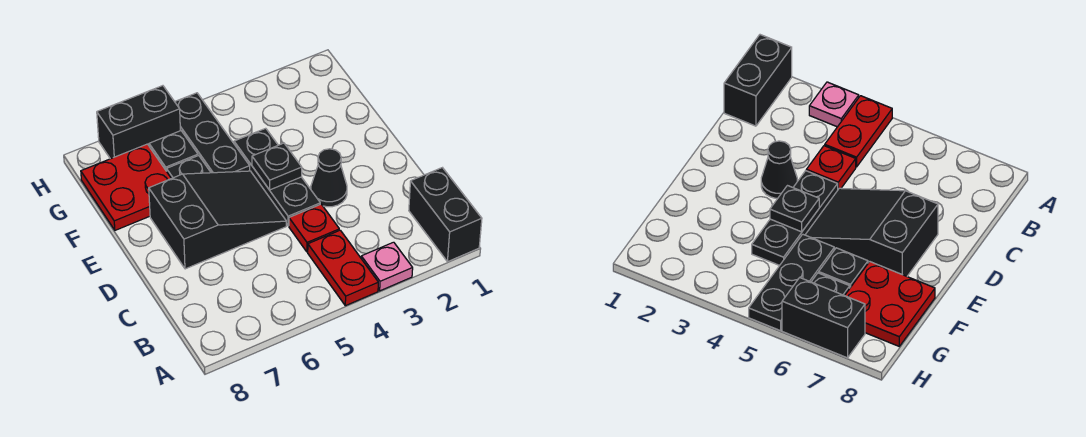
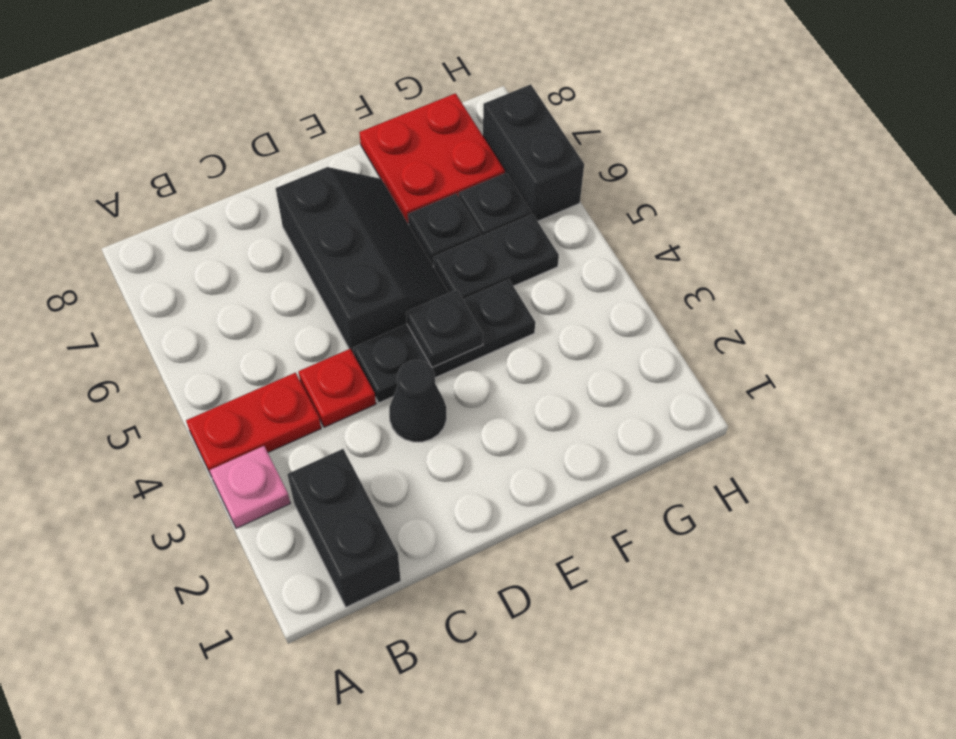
black brick A1:B1 level 1 -> black brick B1:B2 level 1
black slope D5:E7 level 1 top 7 -> black slope D5:E7 level 1 top D
black plate F5:H5 level 1 -> black plate F5:G5 level 1

